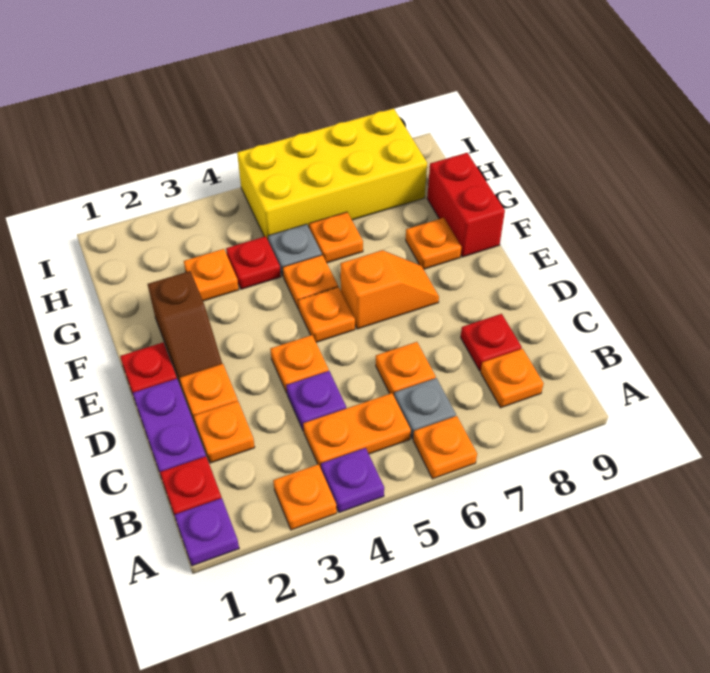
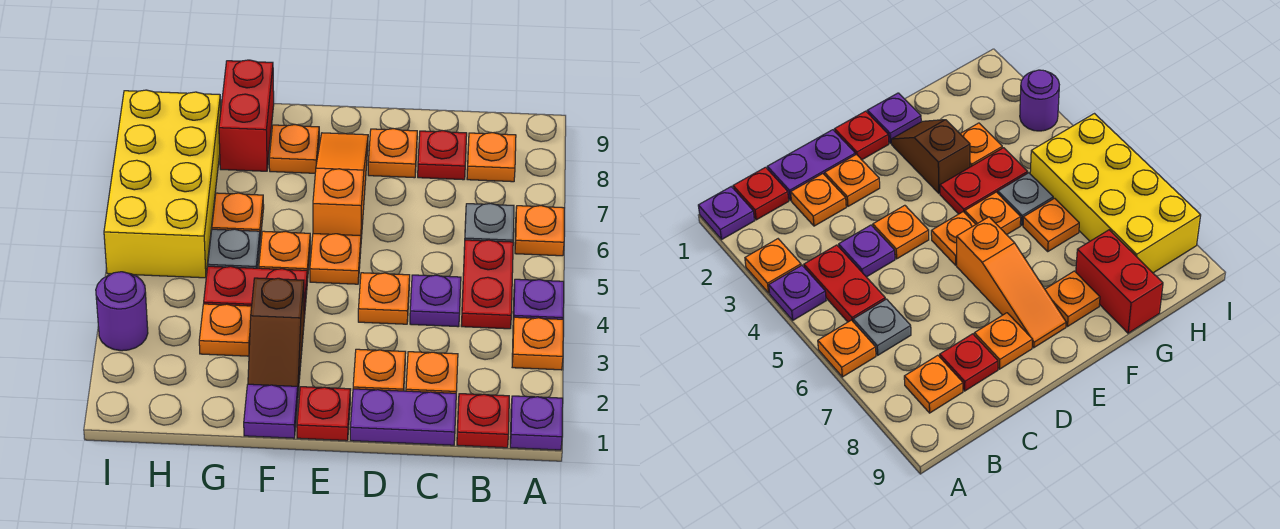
orange plate B4:B5 level 1 -> red plate B4:B5 level 1
orange plate C6 level 1 -> orange plate D8 level 1
brown slope E2:F2 level 1 top F -> brown slope F2:F3 level 1 top 3
orange slope E6:E7 level 1 top 6 -> orange slope E6:E8 level 1 top 6
none -> purple plate F1 level 1
red brick F9:G9 level 1 -> red brick G8:G9 level 1
red plate G4 level 1 -> red plate F4:G4 level 1
none -> purple round brick I3 level 1

